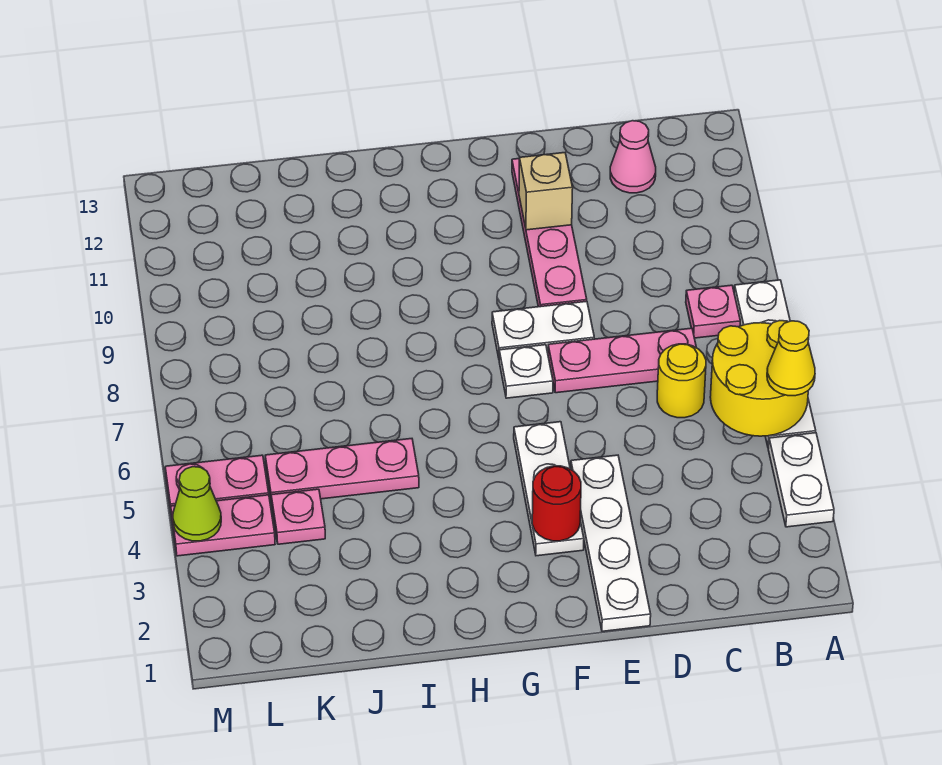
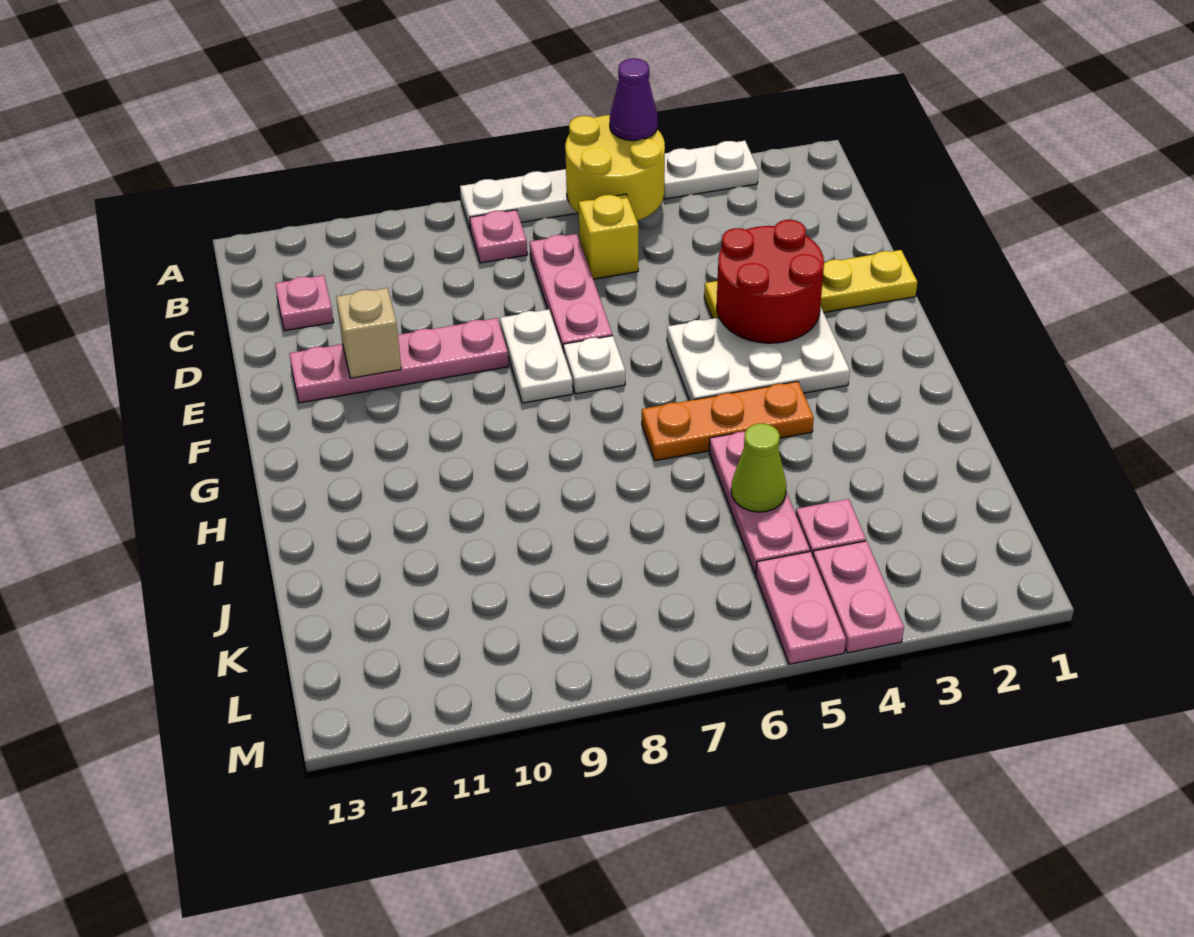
yellow cone A5 level 3 -> purple cone A5 level 3
yellow round brick C6 level 1 -> yellow brick C6 level 1
pink cone C12 level 1 -> pink plate C12 level 1
white plate E1:E4 level 1 -> yellow plate E1:E4 level 1
white plate F3:F5 level 1 -> white plate F3:G5 level 1
red round brick F3 level 2 -> red round brick E3:F4 level 2
none -> orange plate H4:H6 level 1
lime cone M4 level 2 -> lime cone J5 level 2

